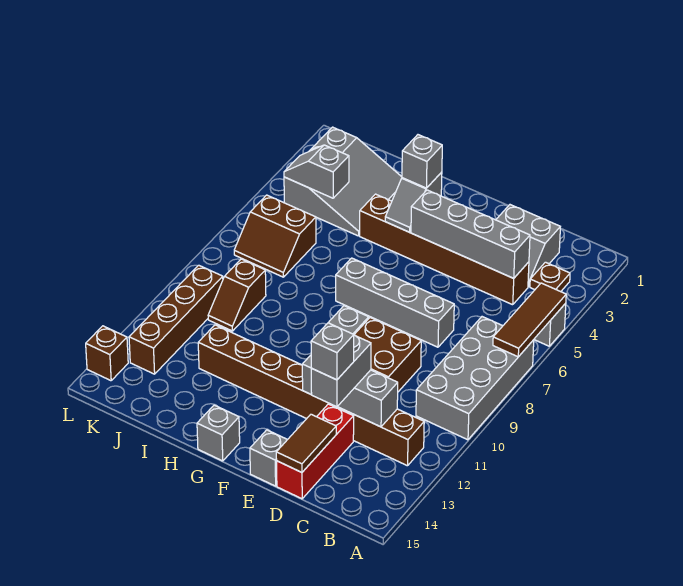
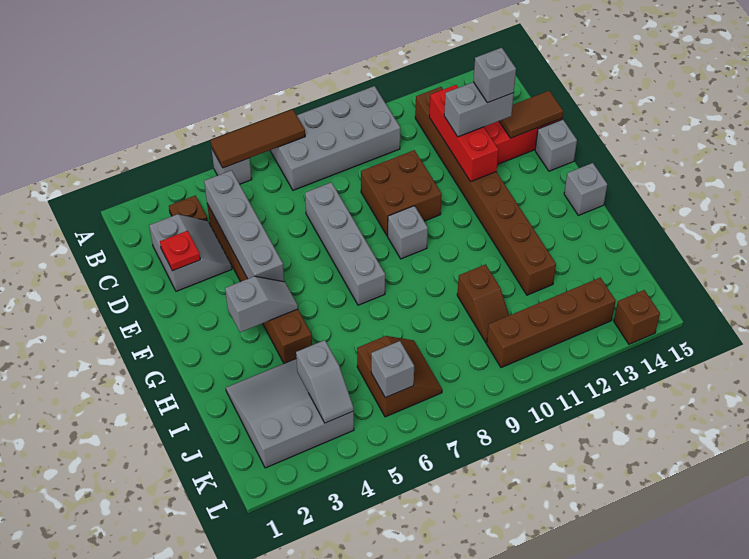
grey brick C12:E12 level 2 -> red brick C12:E12 level 2
none -> red plate D2 level 2
grey brick G3 level 3 -> grey brick K6 level 2
brown slope J9:J10 level 1 top 9 -> brown slope I10:J10 level 1 top I

